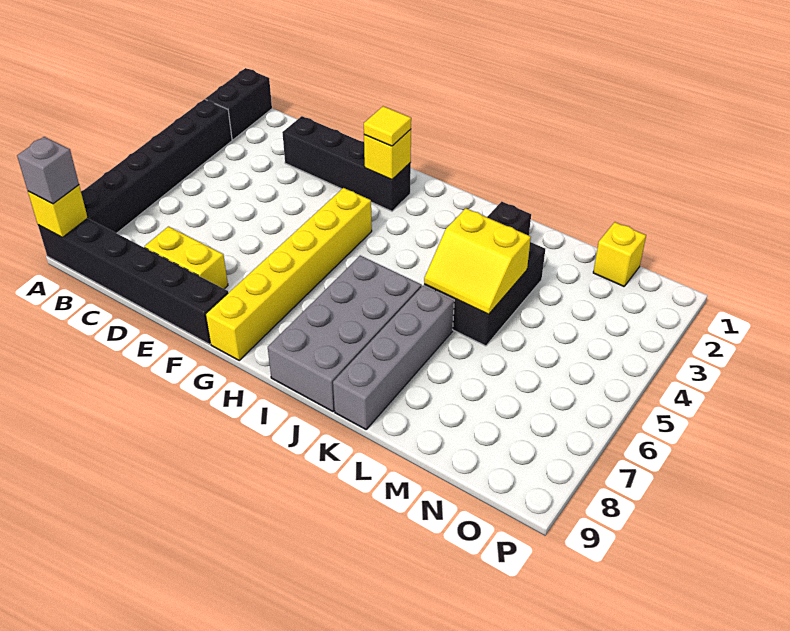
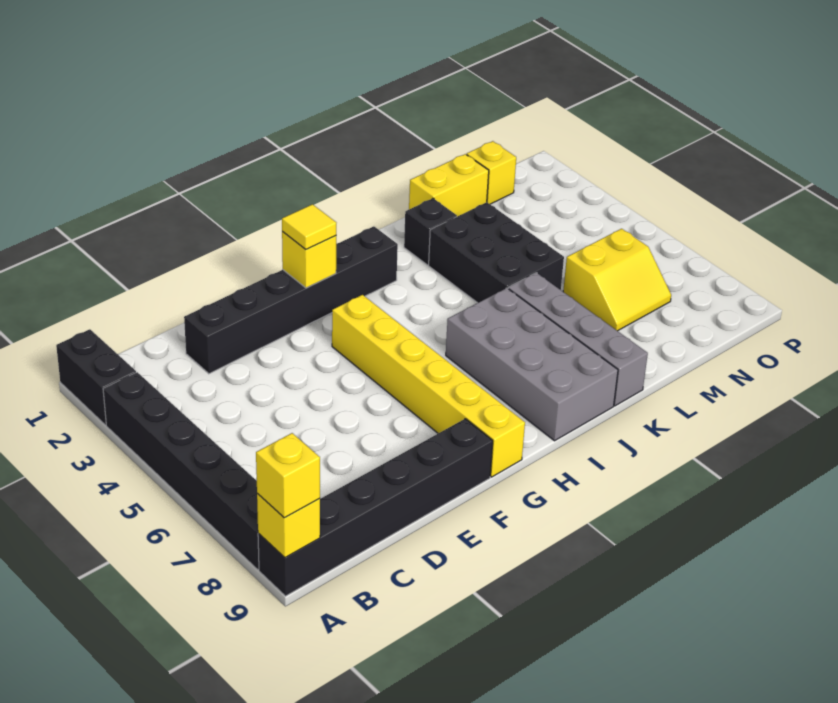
grey brick A9 level 3 -> yellow brick A9 level 3
black brick D2:G2 level 1 -> black brick D2:I2 level 1
yellow brick D8:E8 level 1 -> yellow brick L1:M1 level 1
yellow slope K4:L5 level 2 top 4 -> yellow slope M6:N7 level 1 top 6

